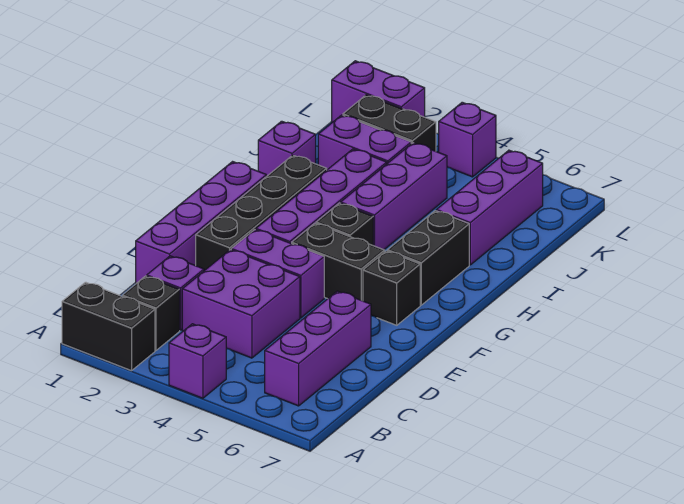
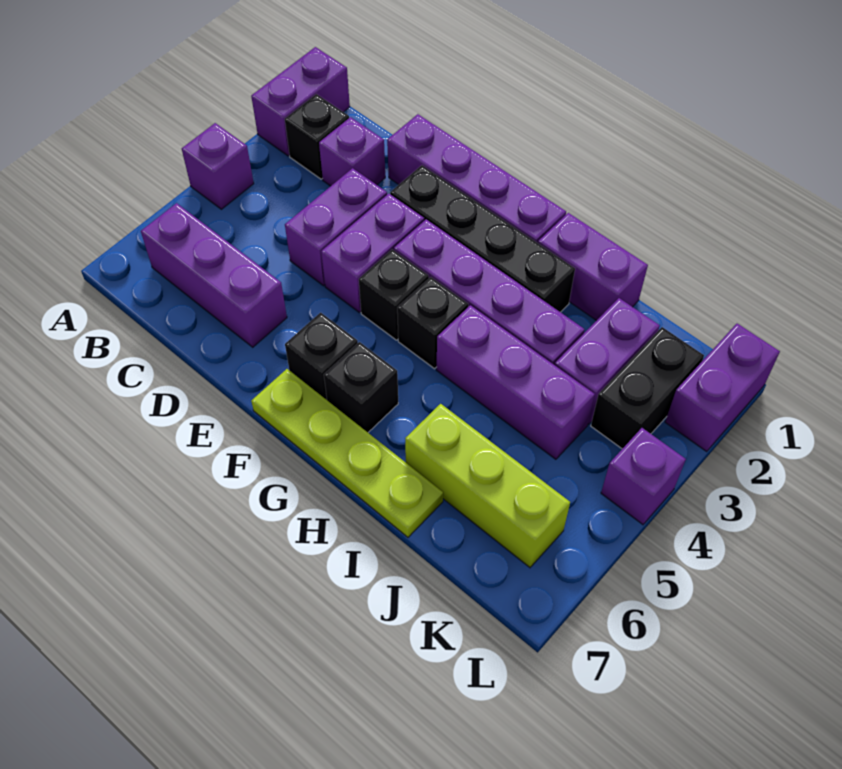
black brick A1:A2 level 1 -> purple brick A1:A2 level 1
purple brick C3:D4 level 1 -> purple brick D3:D4 level 1
black brick F4:F5 level 1 -> black brick F4 level 1
none -> lime plate F7:I7 level 1
black brick G6:H6 level 1 -> black brick G6 level 1
purple brick I1 level 1 -> purple brick H1:I1 level 1
purple brick I6:K6 level 1 -> lime brick I6:K6 level 1

